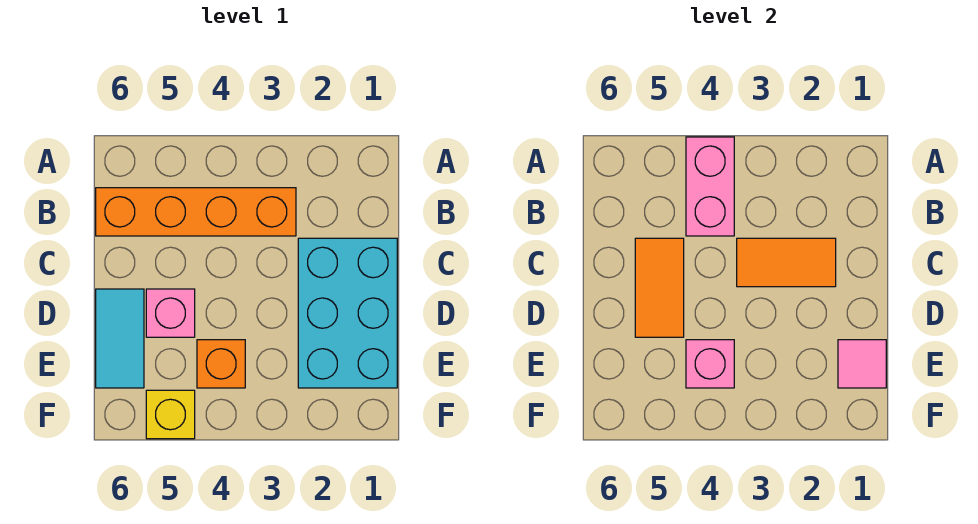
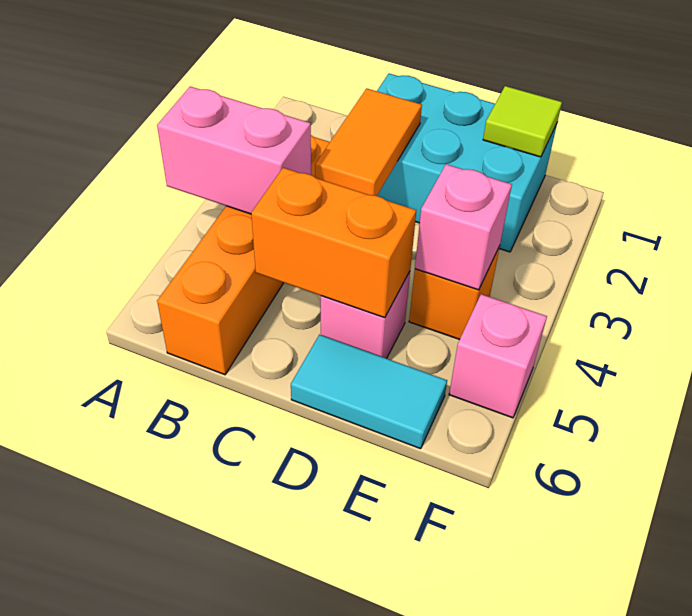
orange tile C5:D5 level 2 -> orange brick C5:D5 level 2
pink tile E1 level 2 -> lime tile E1 level 2
yellow brick F5 level 1 -> pink brick F5 level 1

